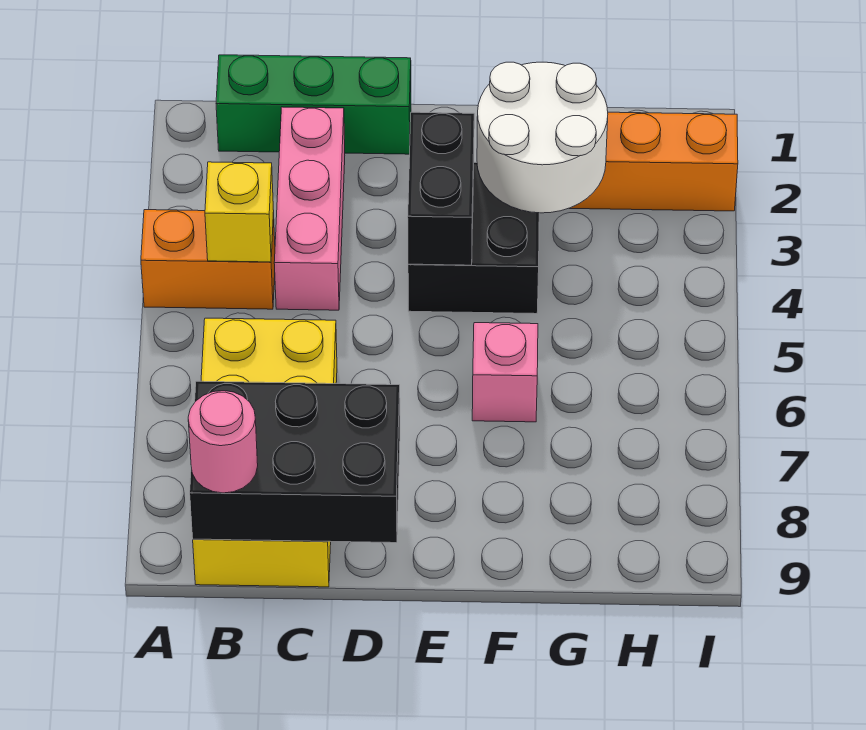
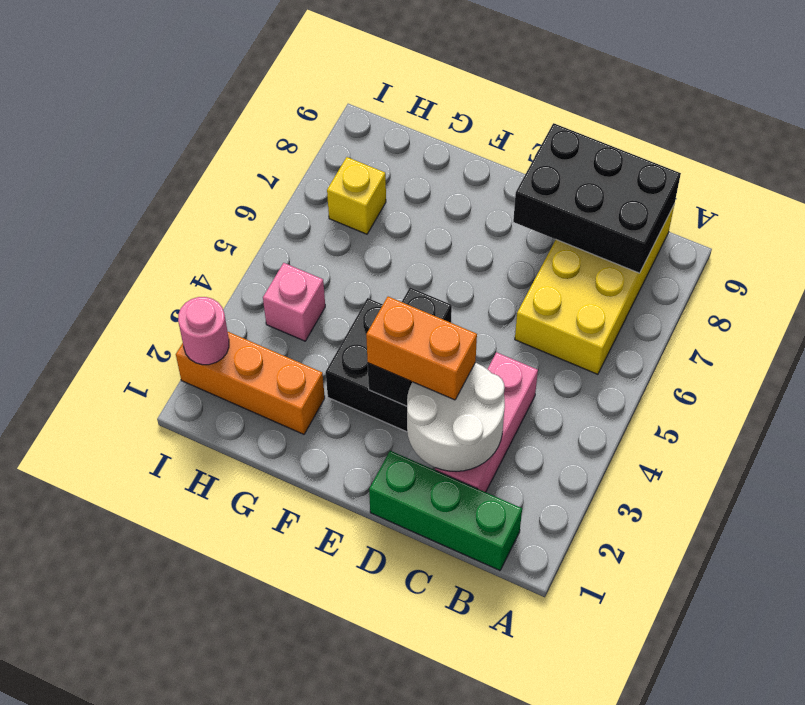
orange brick A4:B4 level 1 -> orange brick D3:E3 level 3
yellow brick B4 level 2 -> yellow brick H7 level 1
pink round brick B9 level 3 -> pink round brick I2 level 2
white round brick F2:G3 level 2 -> white round brick C2:D3 level 2
pink brick F6 level 1 -> pink brick H4 level 1

